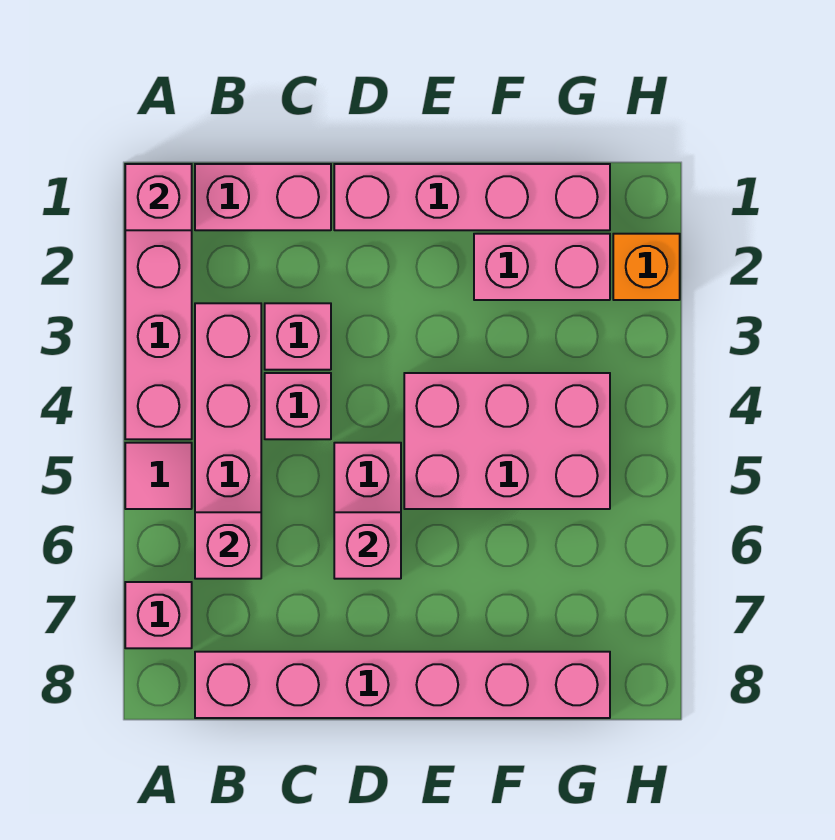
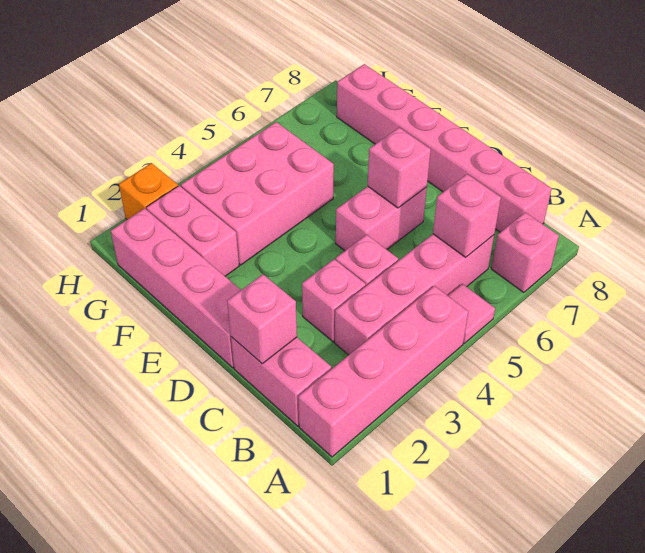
pink brick A1 level 2 -> pink brick C1 level 2
pink brick E4:G5 level 1 -> pink brick F3:G5 level 1

